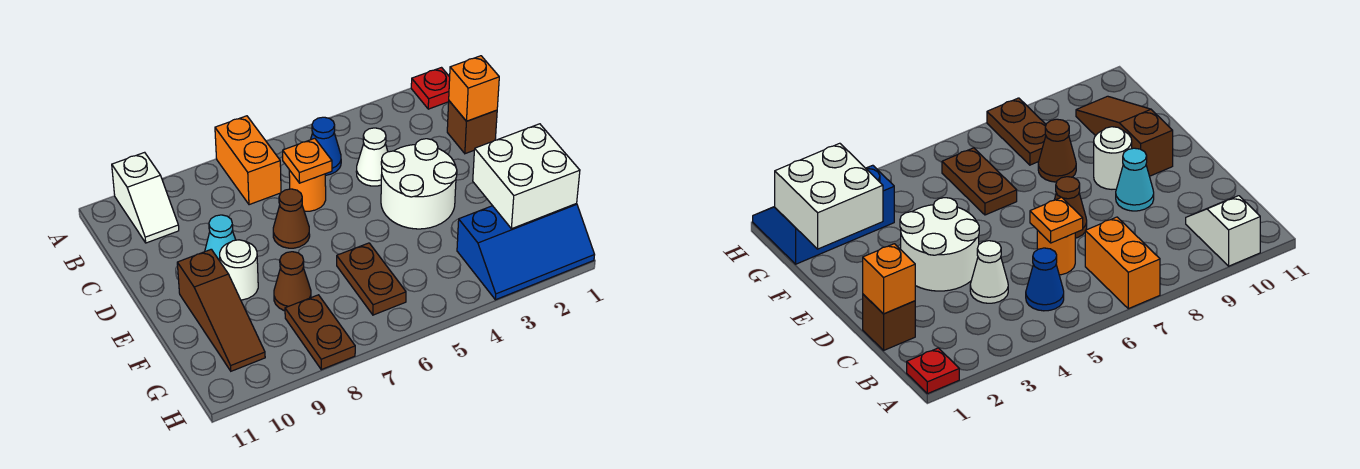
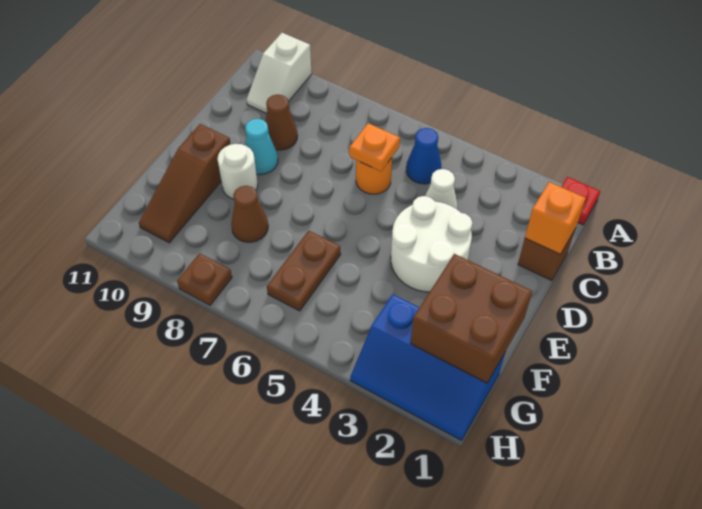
orange brick A7:B7 level 1 -> none
brown cone D7 level 1 -> brown cone C9 level 1
white brick F1:G2 level 2 -> brown brick F1:G2 level 2
brown plate G8:H8 level 1 -> brown plate H8 level 1

